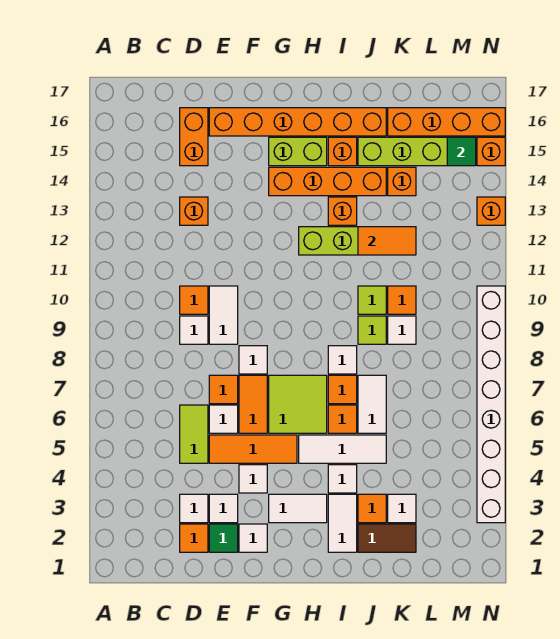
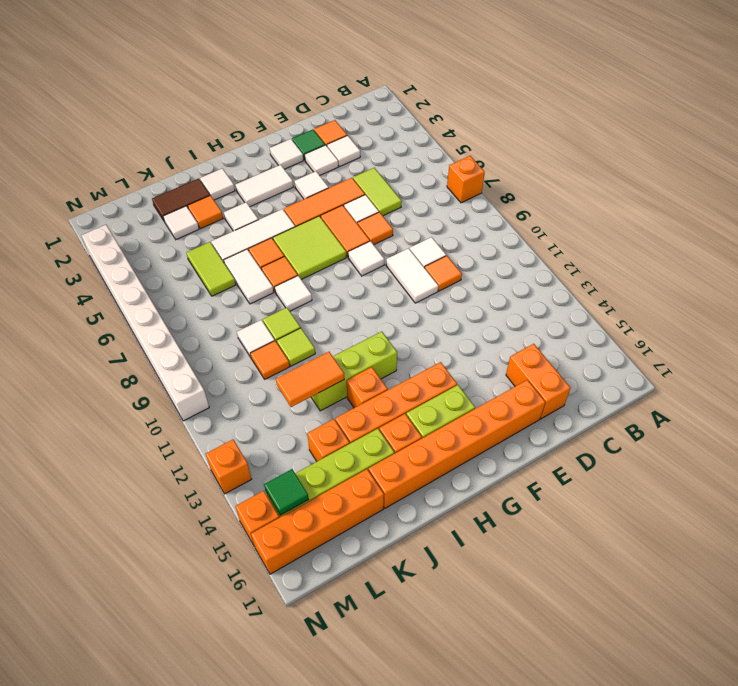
orange brick D13 level 1 -> orange brick A7 level 1
white tile I2:I3 level 1 -> white tile I2 level 1
none -> lime tile K5:K6 level 1

